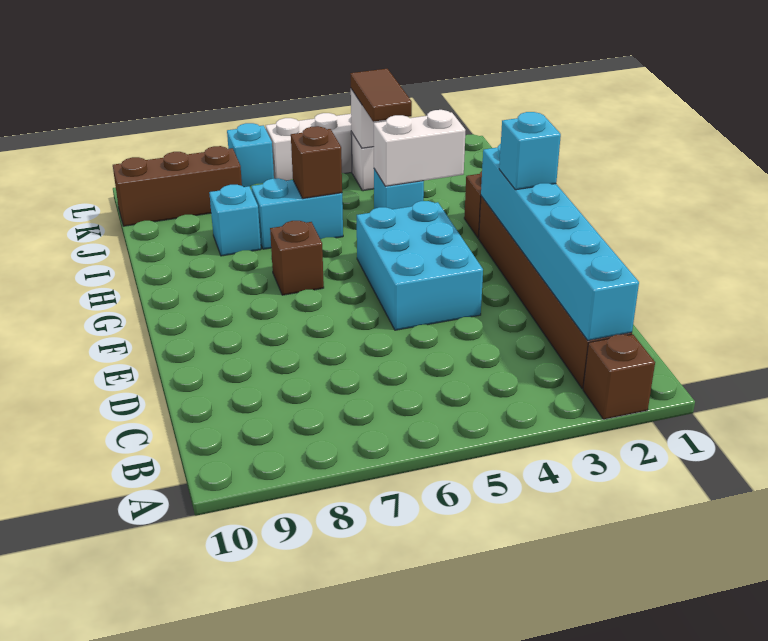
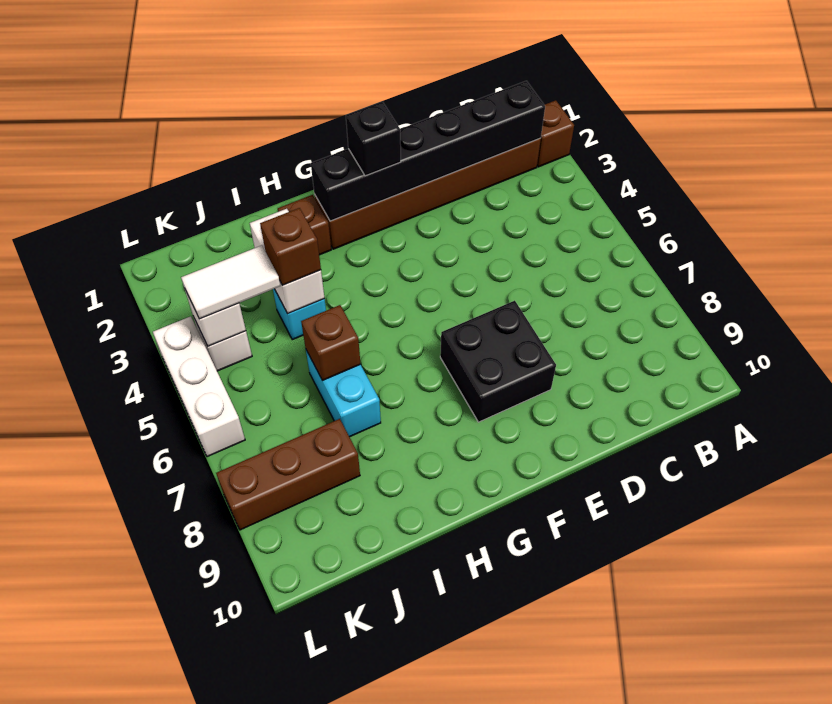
cyan brick B2:G2 level 2 -> black brick B2:G2 level 2
cyan brick E4:G5 level 1 -> none
none -> black brick E7:F8 level 1
cyan brick F2 level 3 -> black brick F2 level 3
brown brick G7 level 1 -> brown brick I4 level 3
cyan brick I8 level 1 -> none
brown tile J4:K4 level 3 -> white tile J4:K4 level 3
brown brick K8:K10 level 1 -> brown brick J8:L8 level 1
cyan brick L7 level 1 -> none

